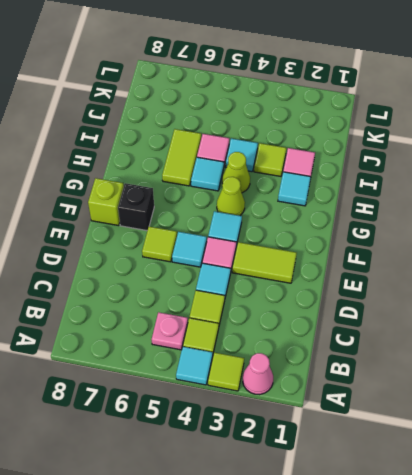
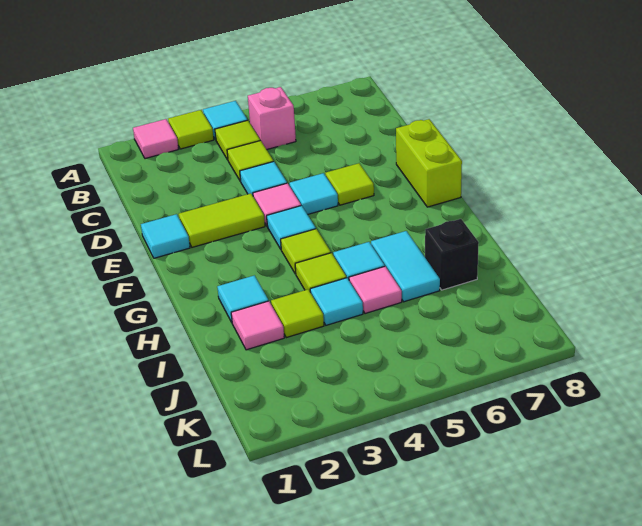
pink cone A2 level 1 -> pink tile A2 level 1
pink plate B5 level 1 -> pink brick B5 level 1
none -> cyan tile E1 level 1
black brick F7 level 1 -> black brick I7 level 1
lime brick F8 level 1 -> lime brick E8:F8 level 1
lime cone G4 level 1 -> lime tile G4 level 1
lime cone H4 level 1 -> lime tile H4 level 1
lime tile H6:I6 level 1 -> cyan tile H6:I6 level 1

